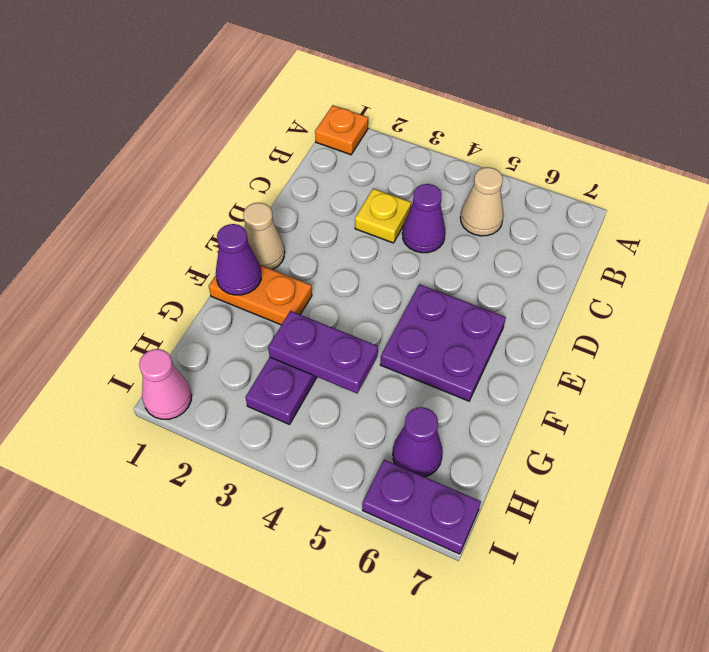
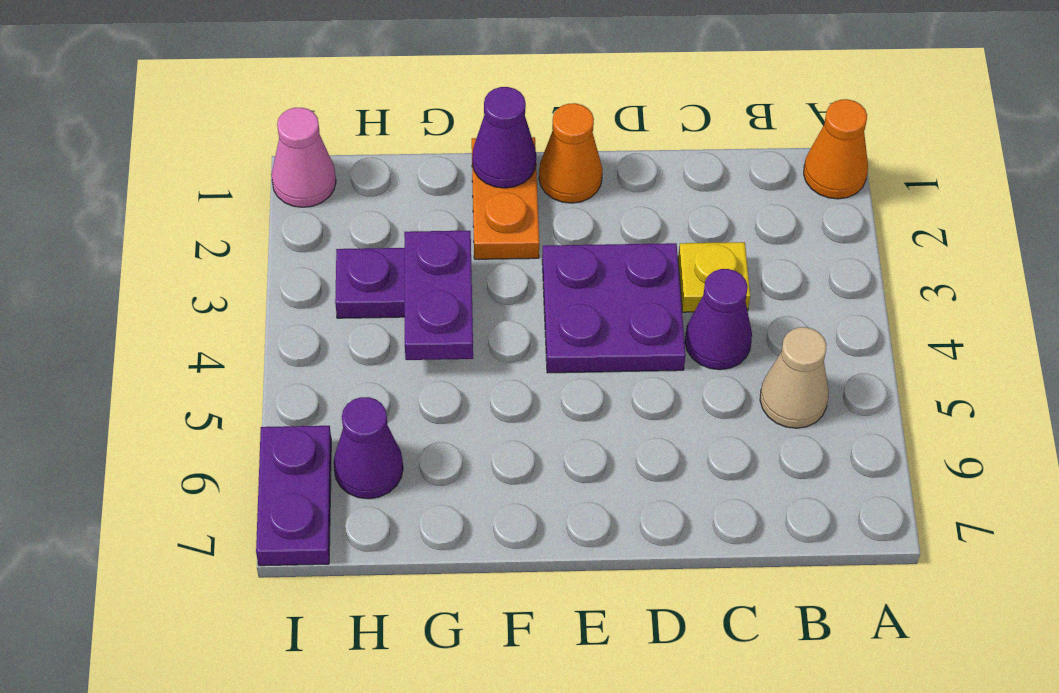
orange plate A1 level 1 -> orange cone A1 level 1
tan cone E1 level 1 -> orange cone E1 level 1
purple plate E5:F6 level 1 -> purple plate D3:E4 level 1

